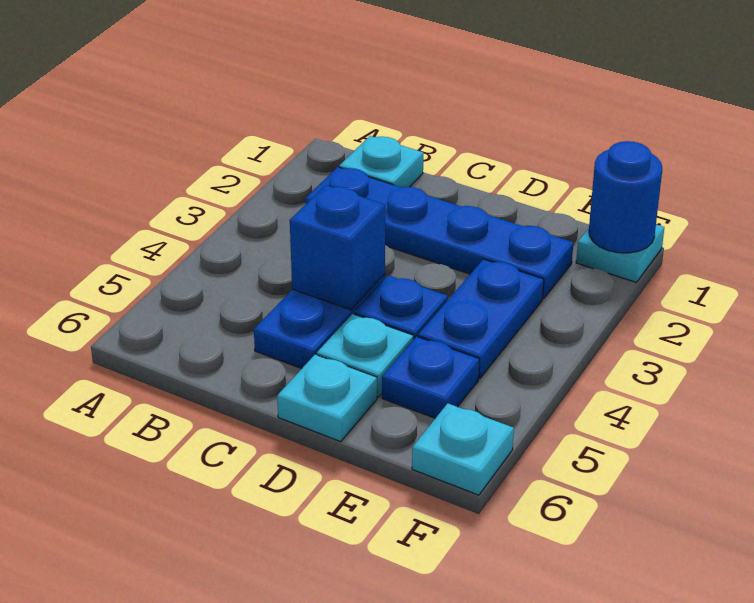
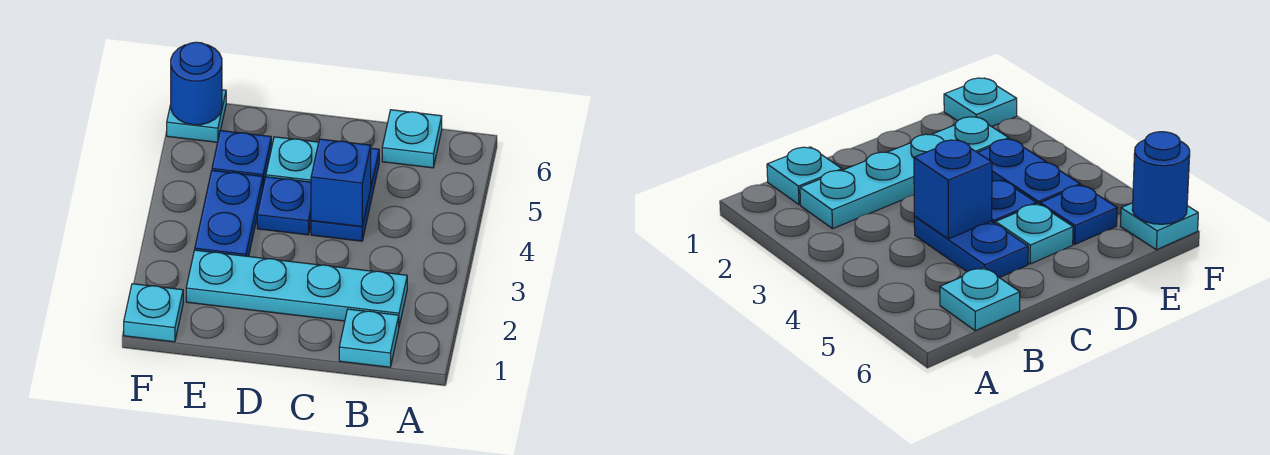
blue plate B2:E2 level 1 -> cyan plate B2:E2 level 1
cyan plate D6 level 1 -> cyan plate B6 level 1
blue round brick F1 level 2 -> blue round brick F6 level 2

